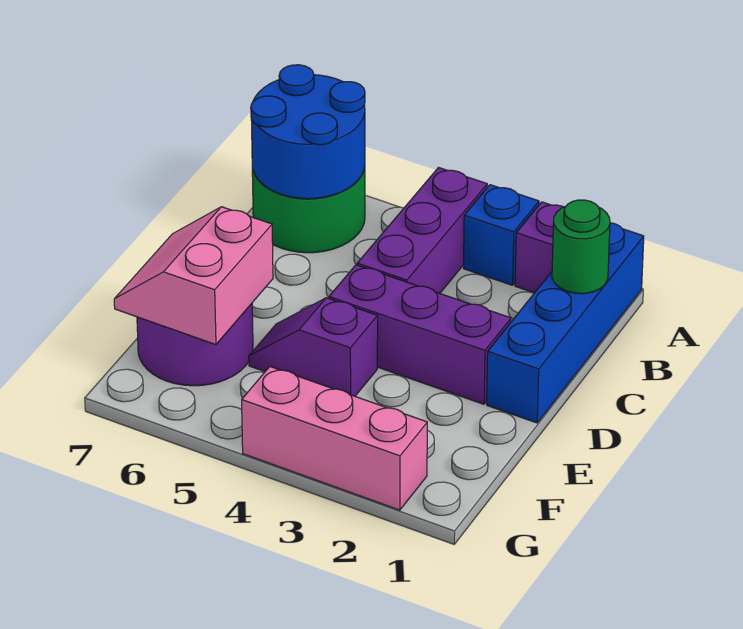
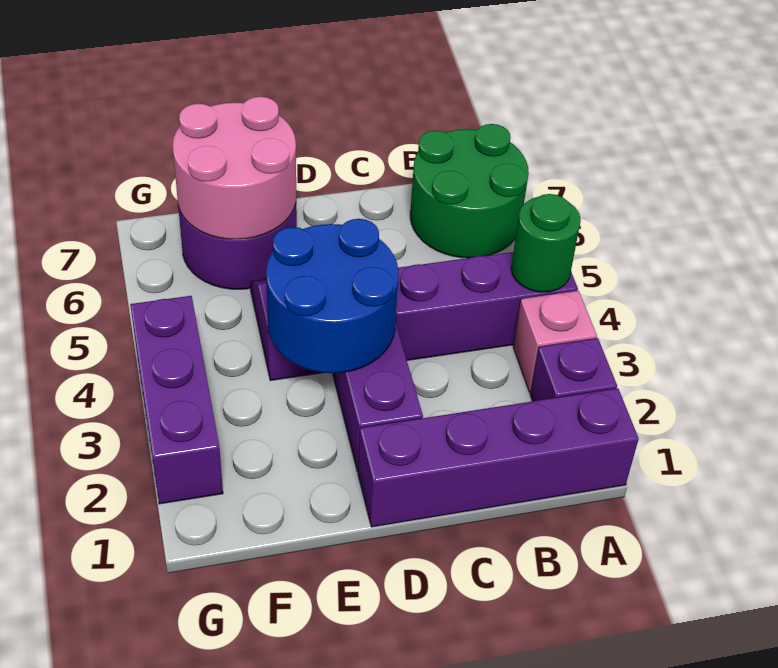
blue brick A1:D1 level 1 -> purple brick A1:D1 level 1
blue brick A3 level 1 -> pink brick A3 level 1
blue round brick A6:B7 level 2 -> blue round brick D3:E4 level 2
green round brick B1 level 2 -> green round brick A4 level 2
pink slope E6:F7 level 2 top 6 -> pink round brick E6:F7 level 2
pink brick G2:G4 level 1 -> purple brick G2:G4 level 1

